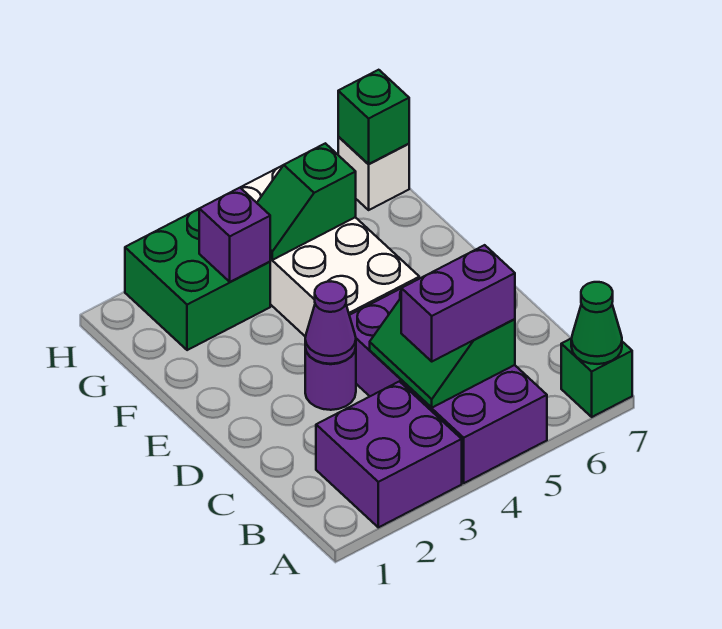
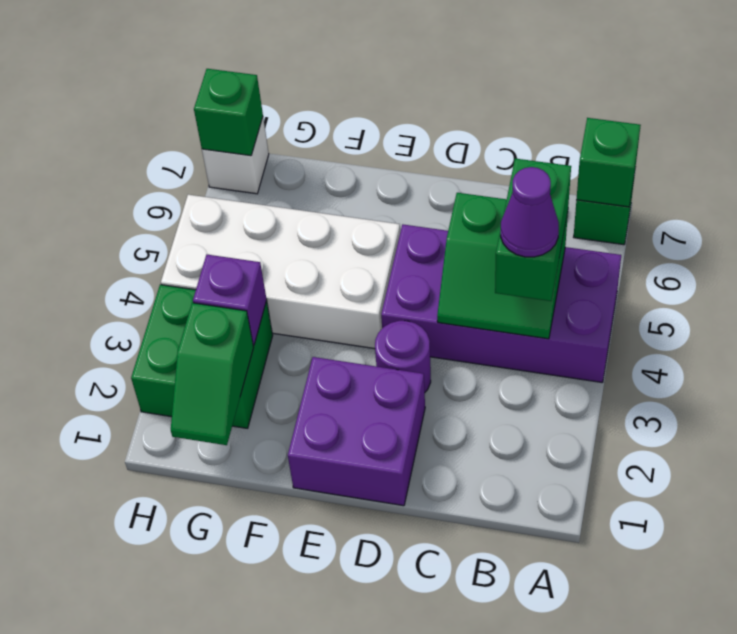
purple brick A2:B3 level 1 -> purple brick D1:E2 level 1
green cone A7 level 2 -> green brick A7 level 2
purple brick B4:B5 level 3 -> green brick B4:B5 level 3
purple cone D3 level 2 -> purple cone B4 level 4
green slope G4:G5 level 2 top 5 -> green slope G1:G2 level 2 top 2

